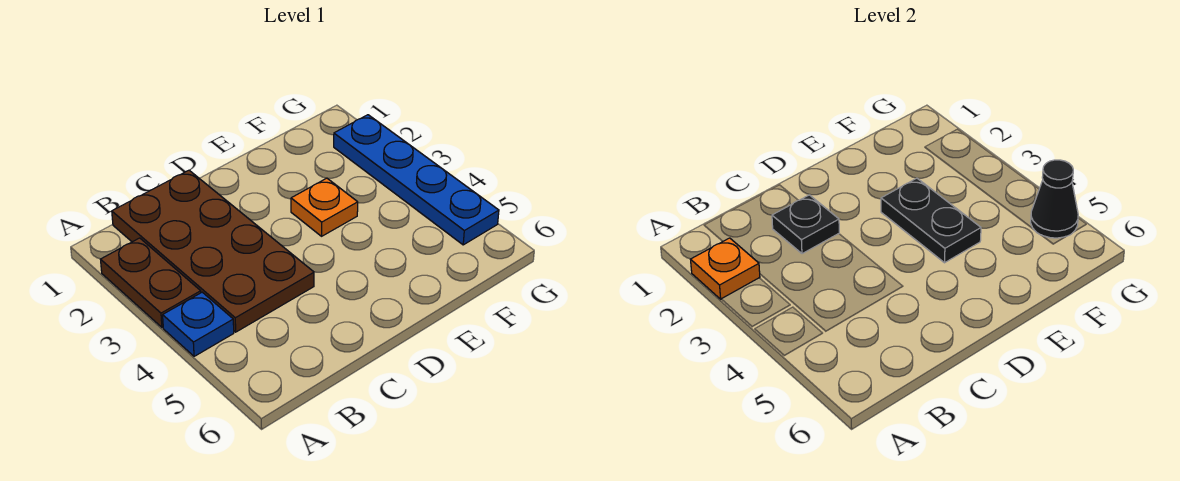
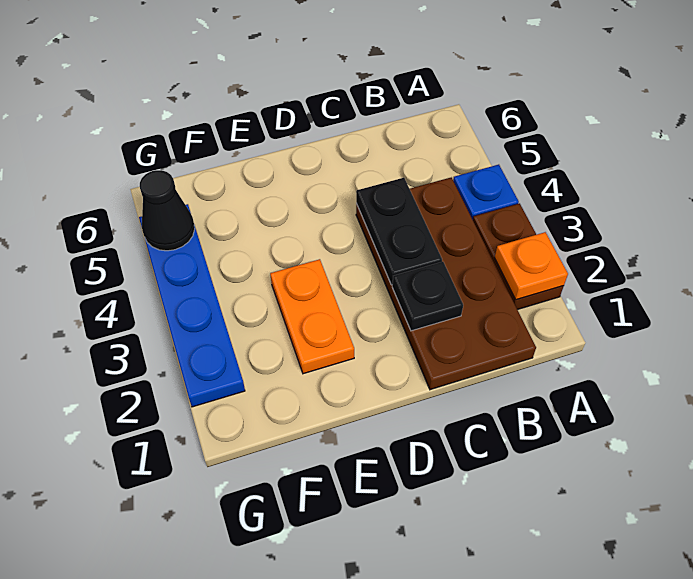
orange plate E3 level 1 -> orange plate E2:E3 level 1
black plate E3:E4 level 2 -> black plate C3:C4 level 2

